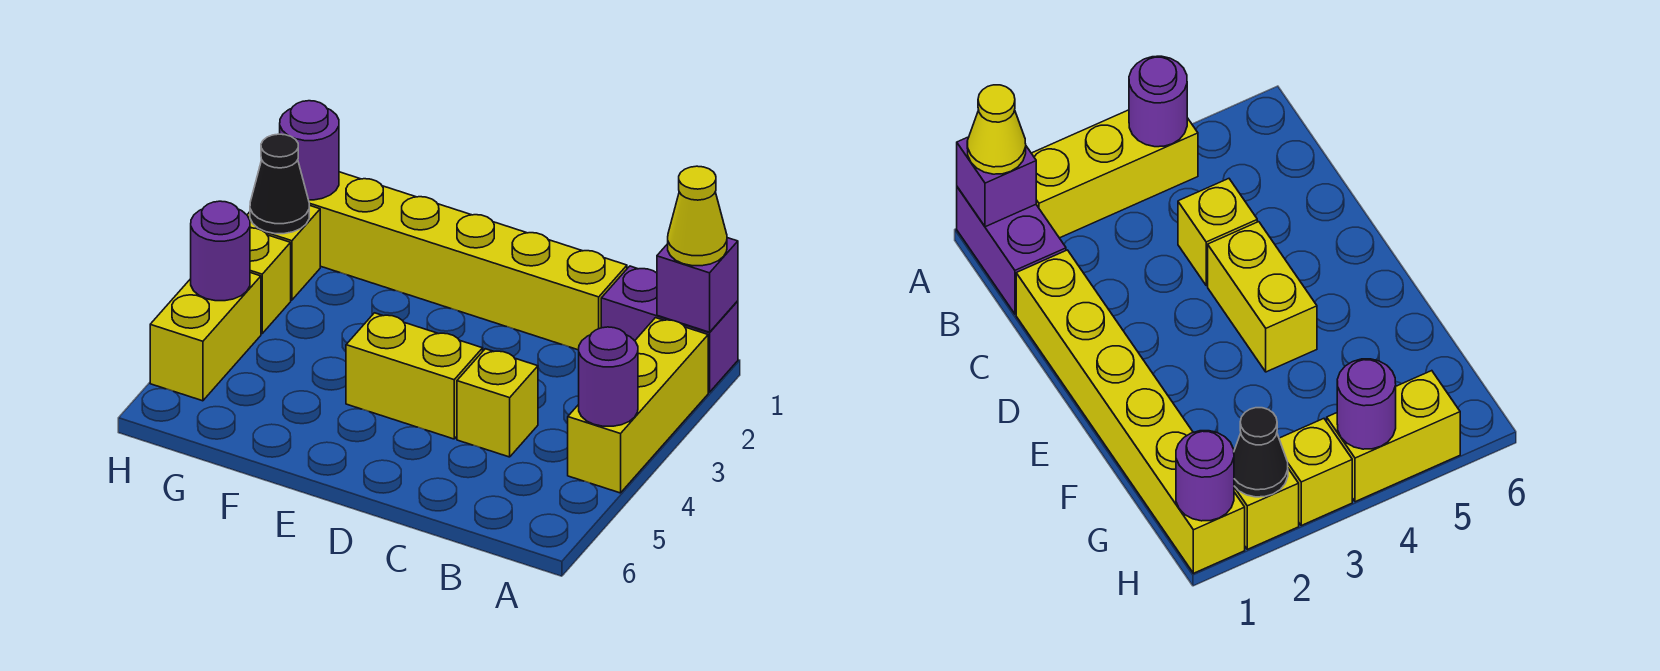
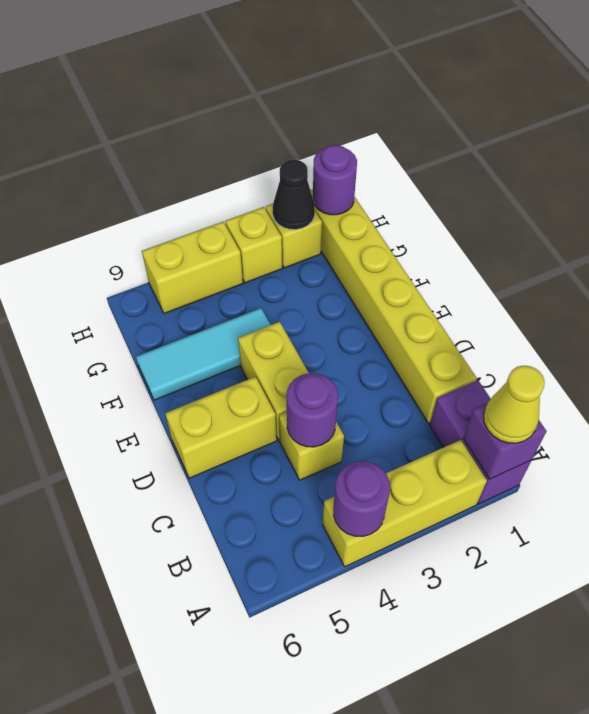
none -> yellow brick D5:D6 level 1
none -> cyan tile F4:F6 level 1
purple round brick H4 level 2 -> purple round brick C4 level 2

